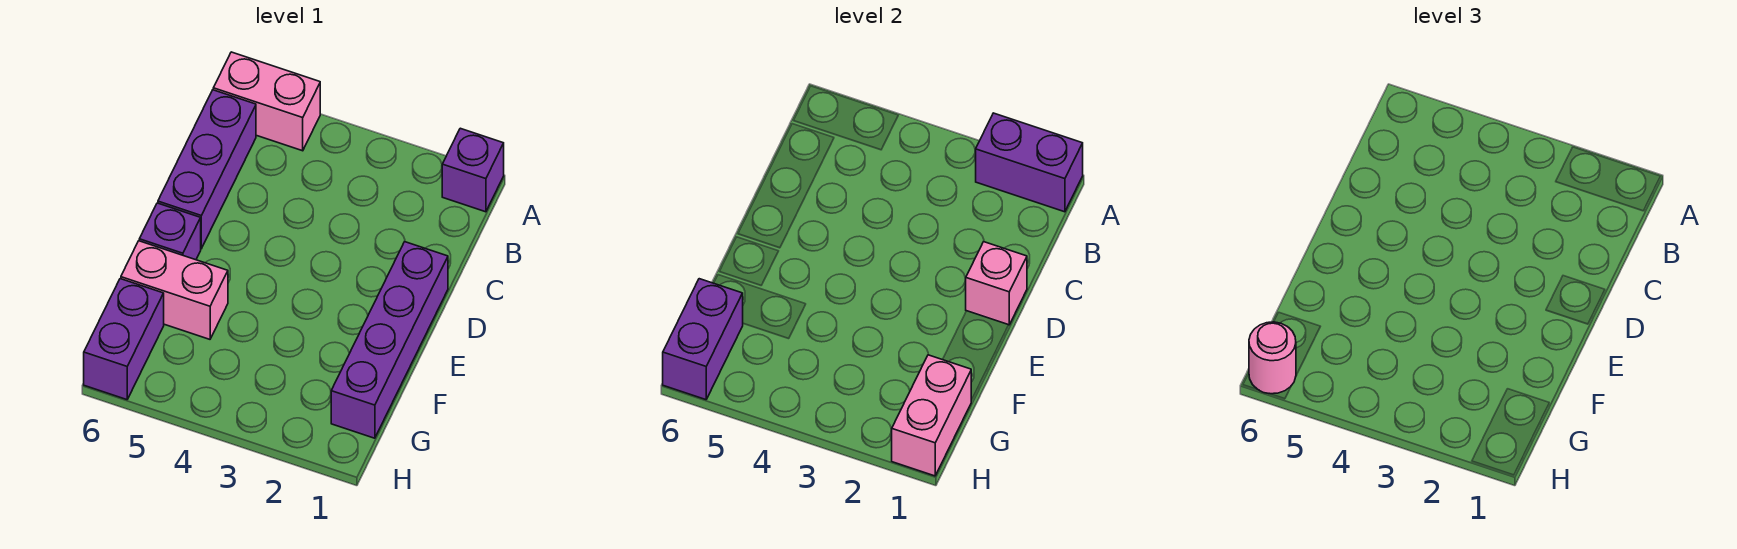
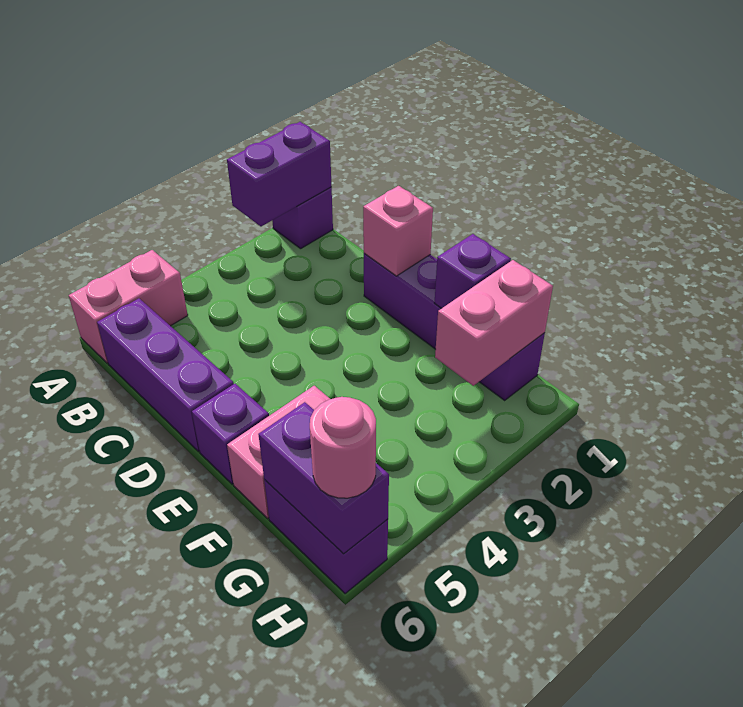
none -> purple brick F1 level 2
pink brick G1:H1 level 2 -> pink brick G1:G2 level 2

